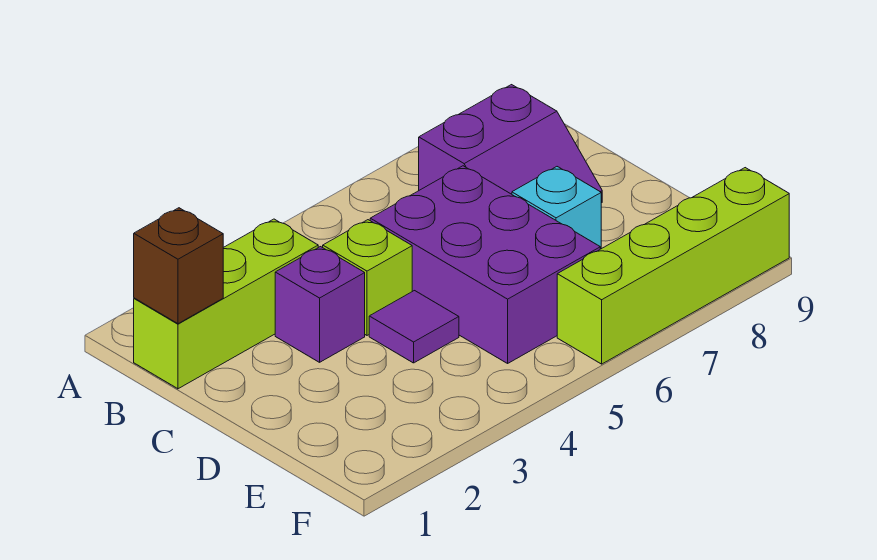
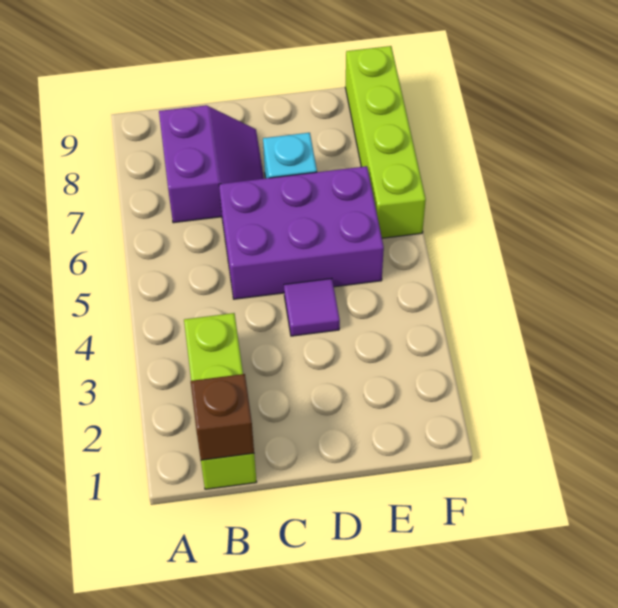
purple brick C3 level 1 -> none
lime brick C4 level 1 -> none

